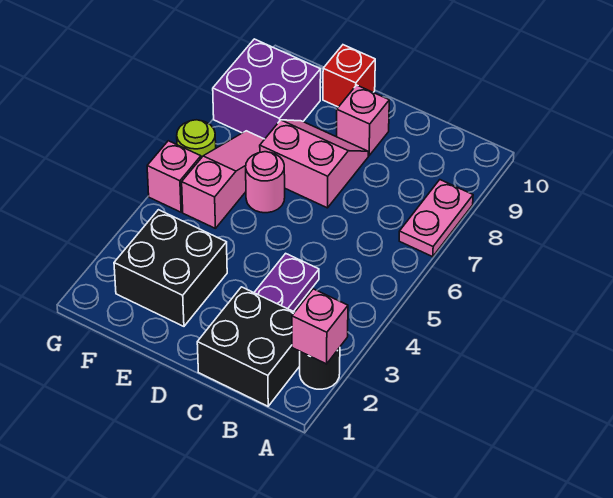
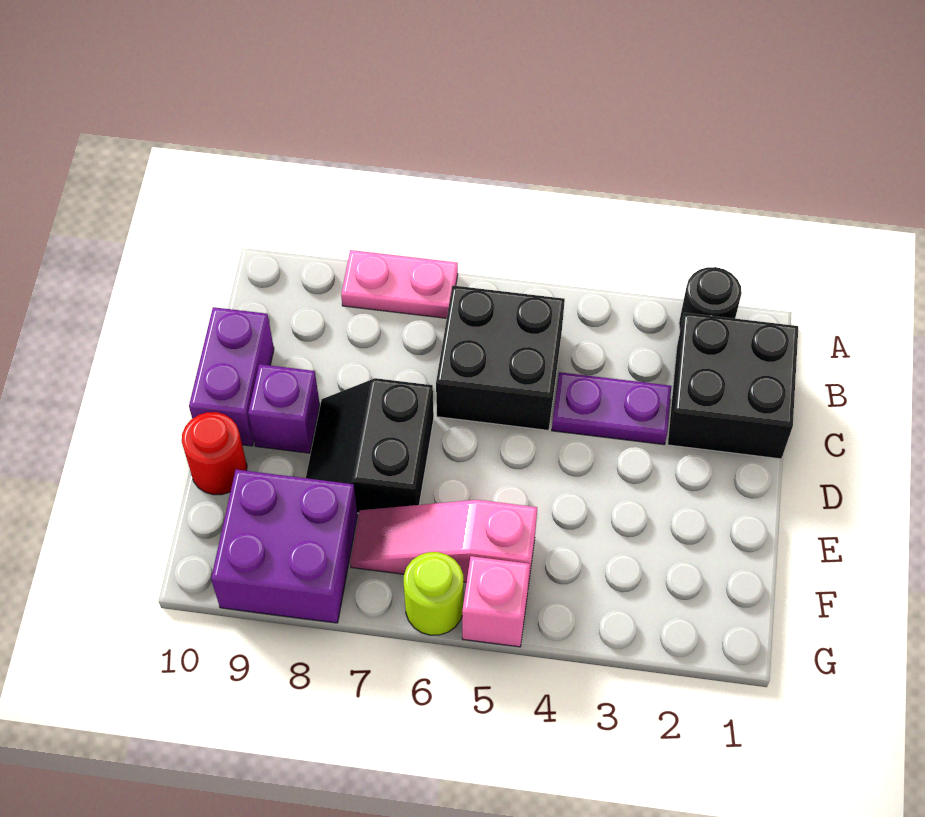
pink brick A2 level 2 -> none
none -> purple brick C10:D10 level 1
pink slope D7:E8 level 1 top 7 -> black slope D7:E8 level 1 top 7
pink brick D9 level 1 -> purple brick D9 level 1
black brick E2:F3 level 1 -> black brick B5:C6 level 1
pink round brick E6 level 1 -> none
red brick E10 level 1 -> red round brick E10 level 1

